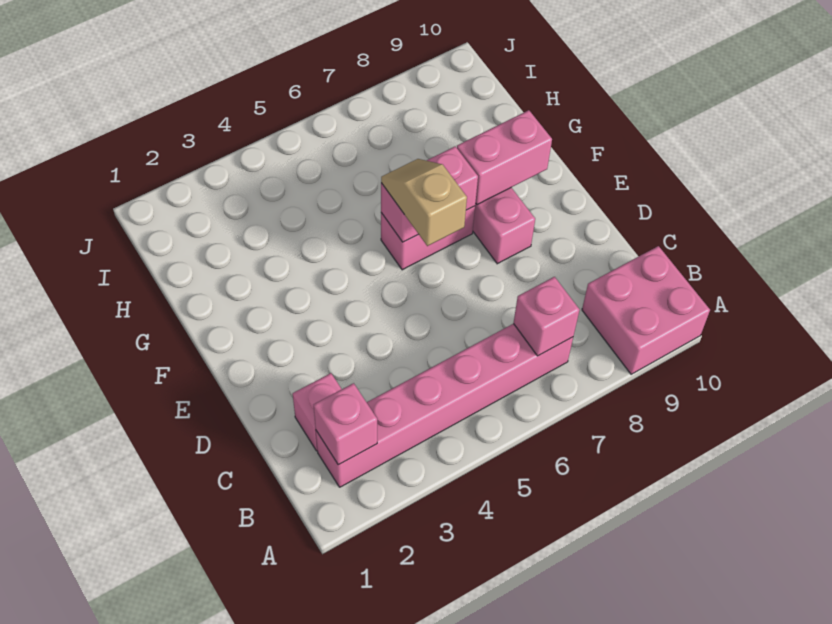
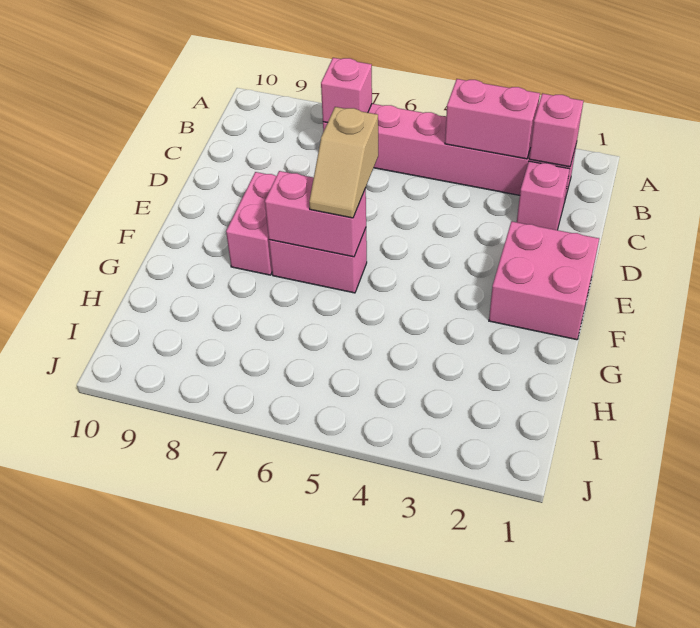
pink brick A9:B10 level 1 -> pink brick E1:F2 level 1
pink brick F8:F9 level 2 -> pink brick B3:B4 level 2

